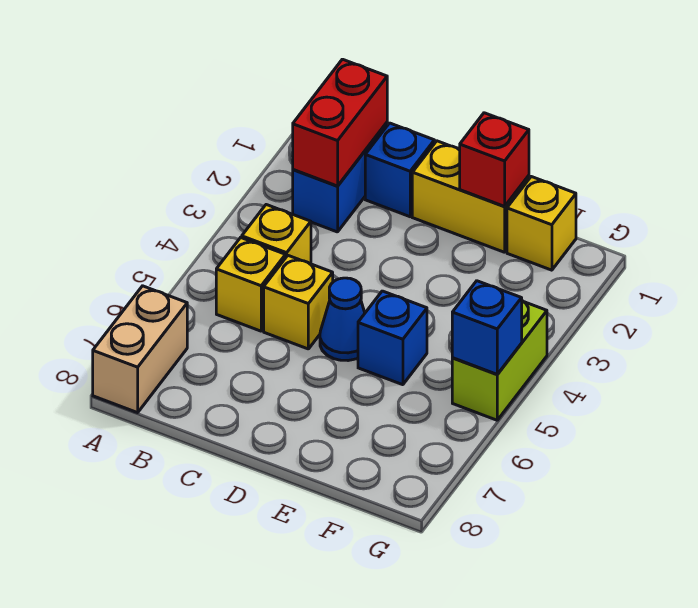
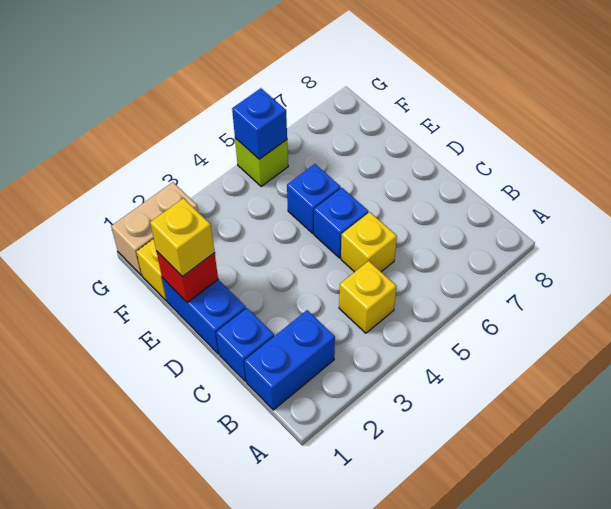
tan brick A7:A8 level 1 -> tan brick G1:G2 level 1
red brick B1:B2 level 2 -> none
yellow brick B5 level 1 -> yellow brick E1 level 3
yellow brick D1:E1 level 1 -> blue brick D1:E1 level 1
blue cone D5 level 1 -> blue brick D5 level 1
lime brick G4:G5 level 1 -> lime brick G5 level 1

